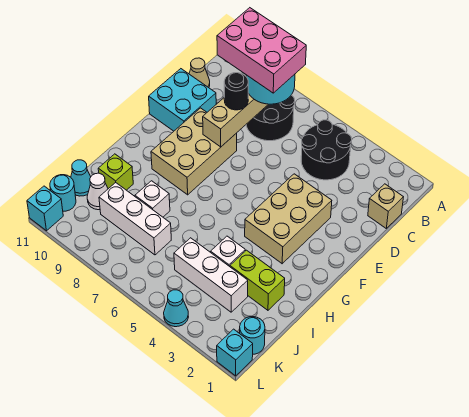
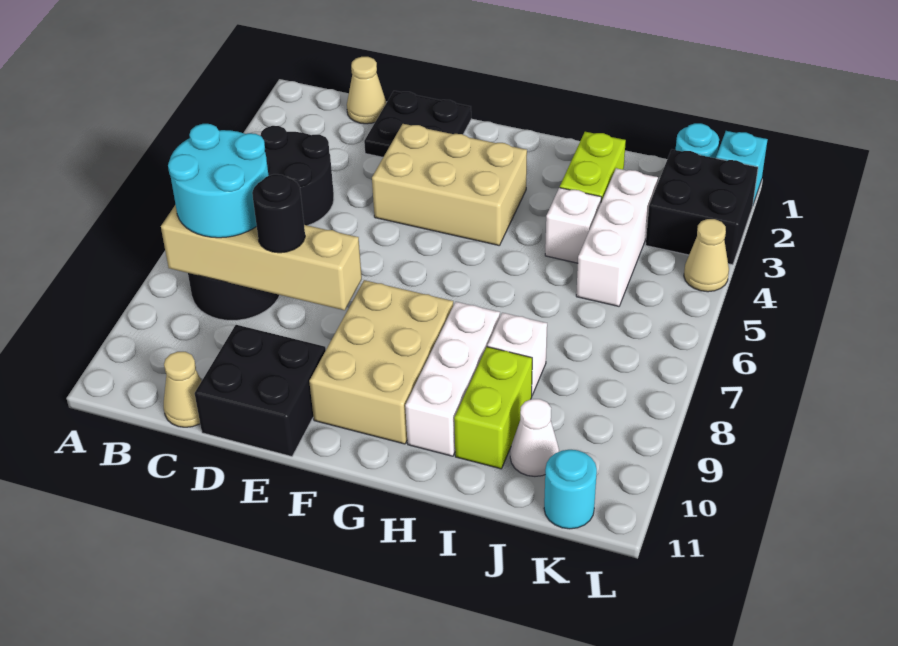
pink brick B7:C9 level 4 -> none
tan brick C1 level 1 -> tan cone C1 level 1
none -> black plate D1:E2 level 1
cyan brick D10:E11 level 1 -> black brick D10:E11 level 1
tan brick E8:G9 level 1 -> tan brick F8:G10 level 1
lime brick I10 level 1 -> lime brick I9:I10 level 1
white brick J7:J9 level 1 -> white brick H8:H10 level 1
cyan cone J11 level 1 -> none
none -> black brick K2:L3 level 1
cyan cone L4 level 1 -> tan cone L4 level 1
cyan brick L11 level 1 -> none

